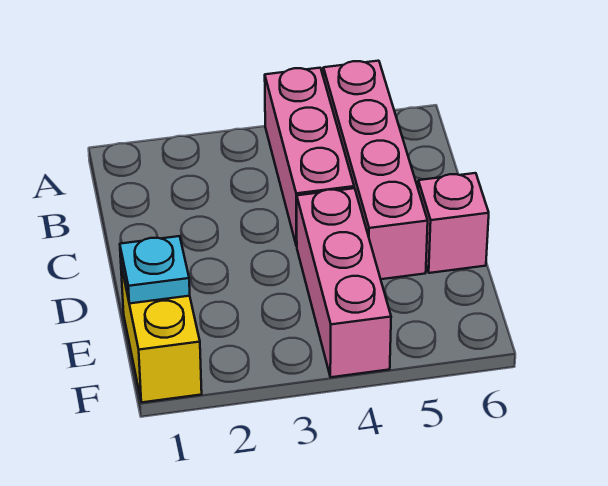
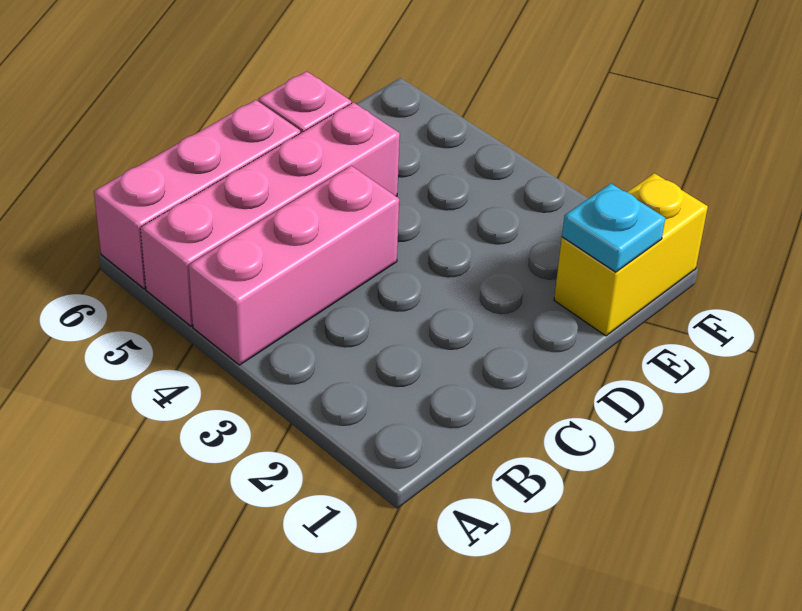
pink brick D4:F4 level 1 -> pink brick A6:C6 level 1

